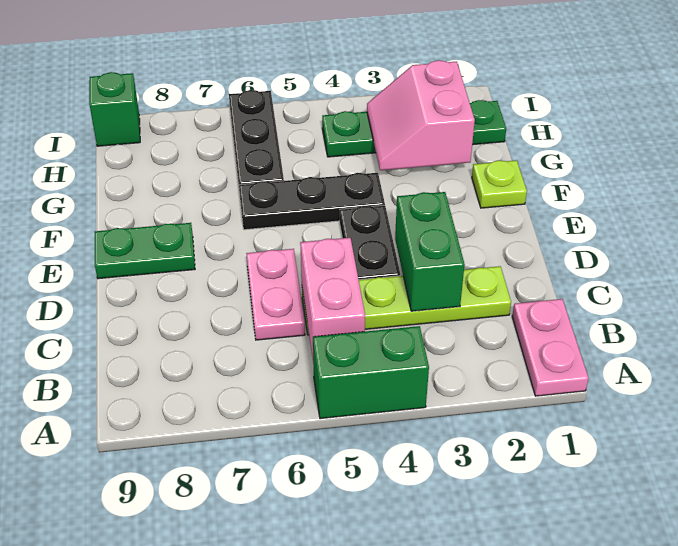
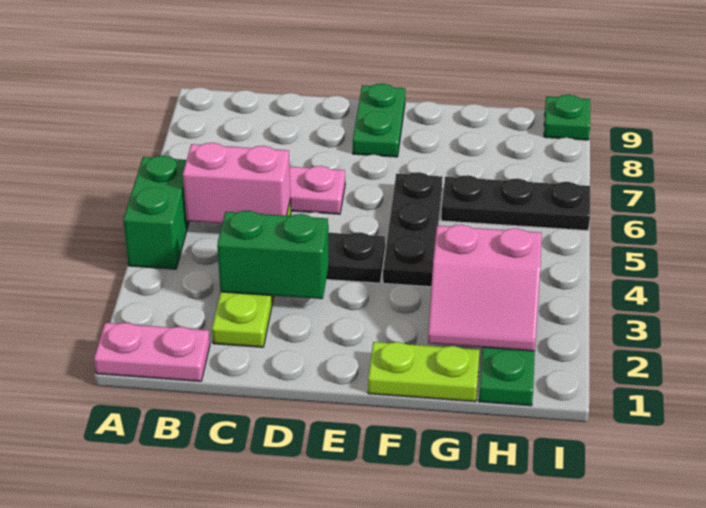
lime plate F1 level 1 -> lime plate F1:G1 level 1
pink slope G2:H3 level 2 top 2 -> pink slope G2:H3 level 2 top 3
green brick I9 level 1 -> green plate I9 level 1

